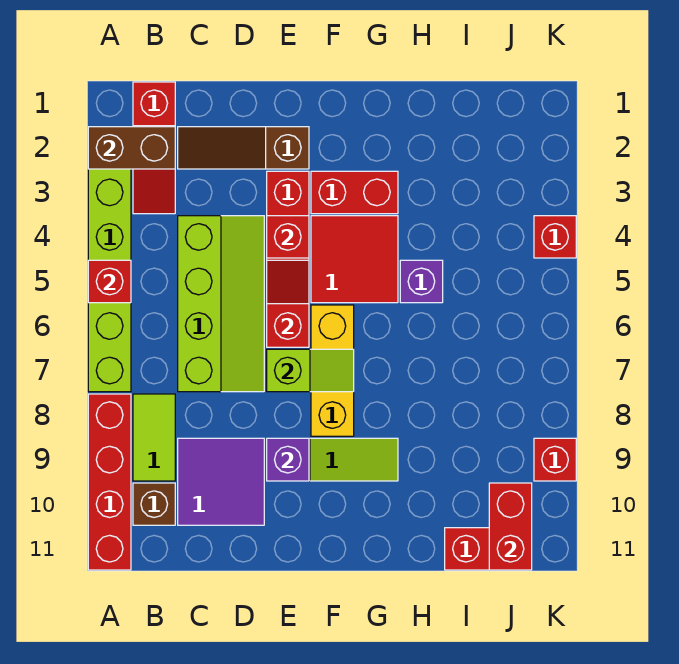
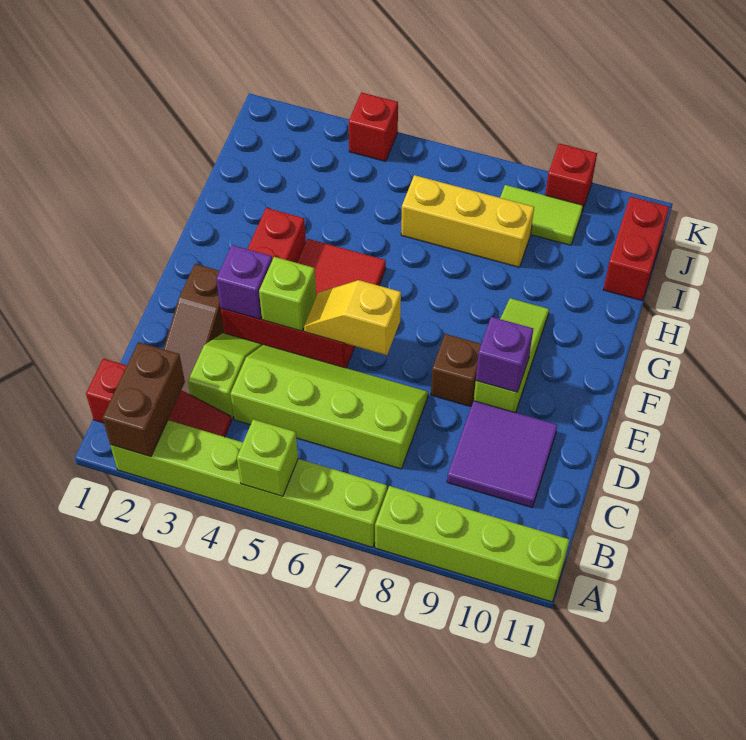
red brick A5 level 2 -> lime brick A5 level 2
red brick A8:A11 level 1 -> lime brick A8:A11 level 1
lime tile B8:B9 level 1 -> lime tile J8:J9 level 1
brown brick B10 level 1 -> brown brick E8 level 1
red brick E4 level 2 -> lime brick E4 level 2
red slope E5:E6 level 2 top 6 -> yellow slope E5:E6 level 2 top 6
lime slope E7:F7 level 2 top E -> lime slope C3:D3 level 1 top C
yellow brick F6:F8 level 1 -> yellow brick I6:I8 level 1
purple brick H5 level 1 -> purple brick E3 level 2
red brick J10:J11 level 2 -> none

